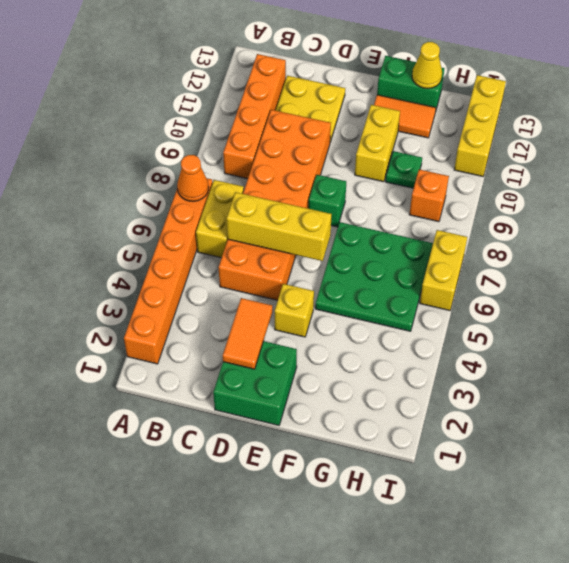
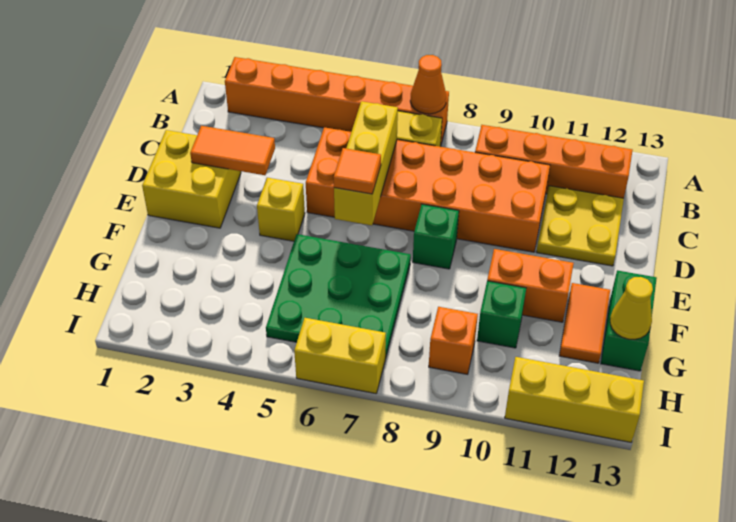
green brick D1:E2 level 1 -> yellow brick D1:E2 level 1
none -> orange tile E6 level 3
yellow brick F10:F11 level 1 -> orange brick F10:F11 level 1
green plate G10 level 1 -> green brick G10 level 1

